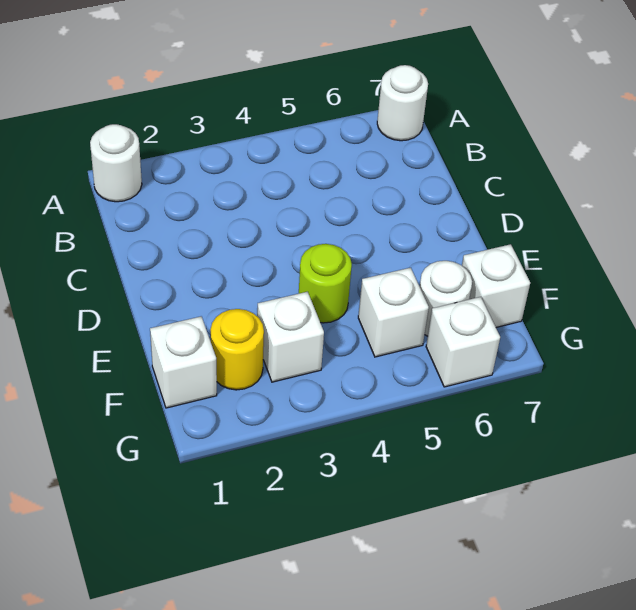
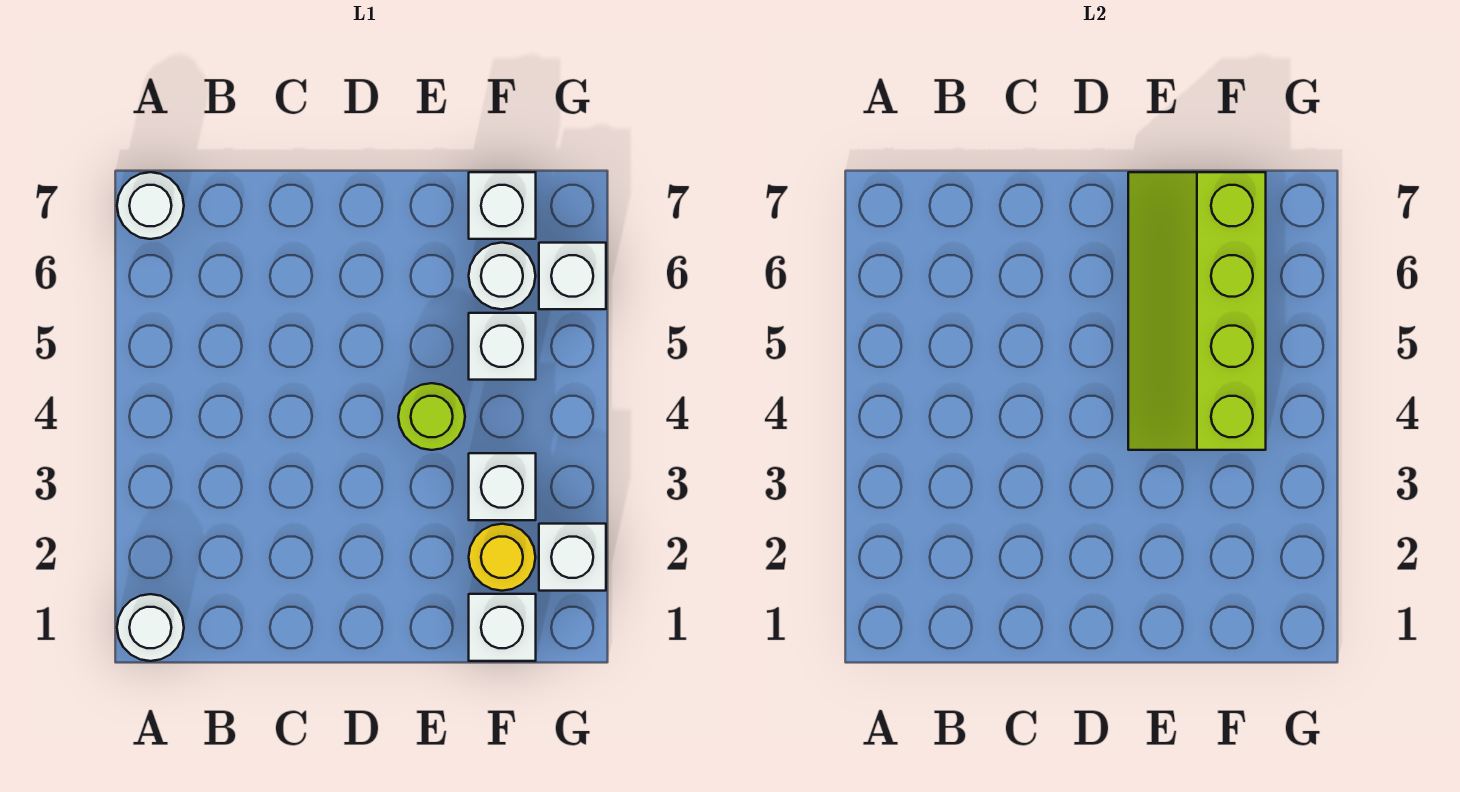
none -> lime slope E4:F7 level 2 top F
none -> white brick G2 level 1

